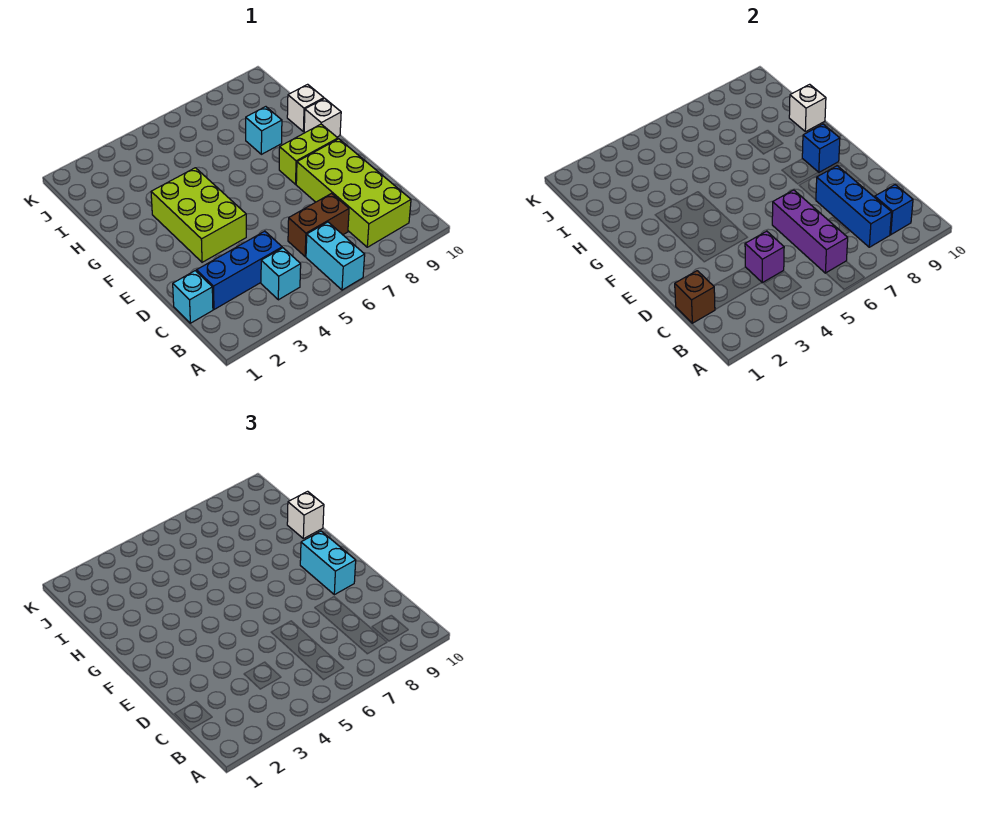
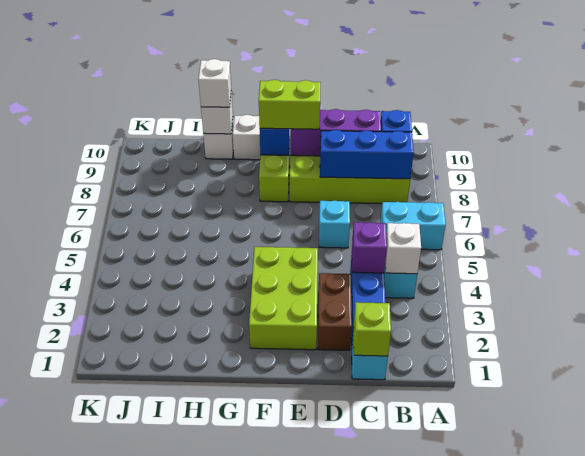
none -> white brick B4 level 2
purple brick B6:D6 level 2 -> purple brick C9:E9 level 2
brown brick C1 level 2 -> lime brick C1 level 2
brown brick C6:C7 level 1 -> brown brick D2:D3 level 1
lime brick E3:G4 level 1 -> lime brick E2:F4 level 1
cyan brick E9:F9 level 3 -> lime brick E9:F9 level 3
cyan brick H8 level 1 -> cyan brick D6 level 1

